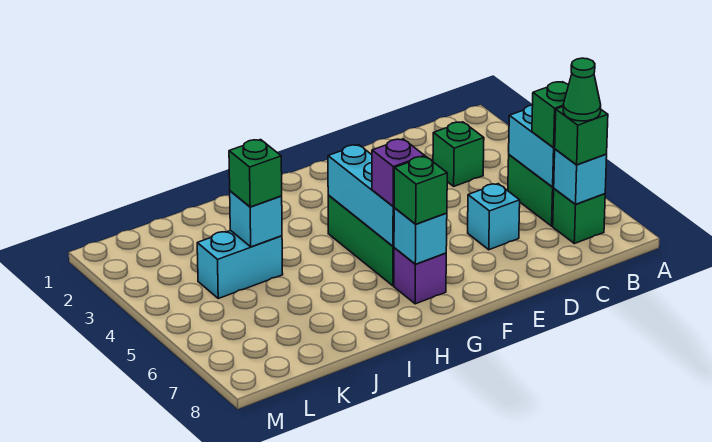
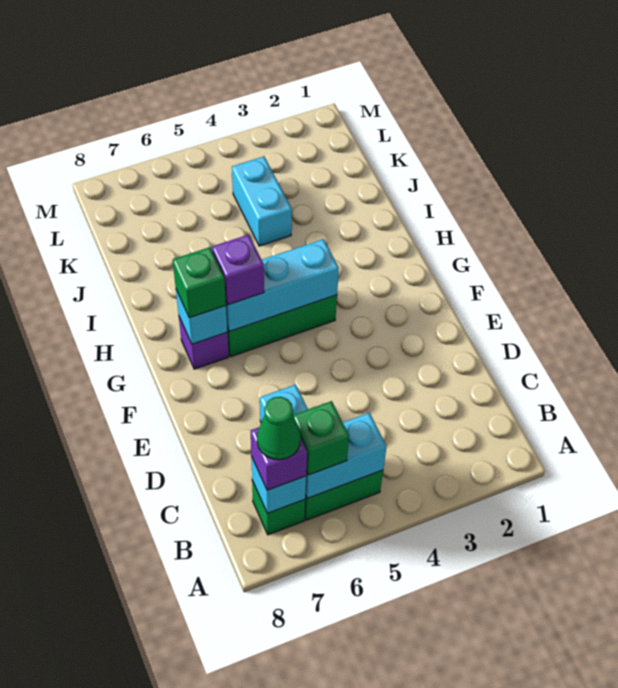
green brick B7 level 3 -> purple brick B7 level 3
green brick C3 level 1 -> none
cyan brick J4 level 2 -> none
green brick J4 level 3 -> none

